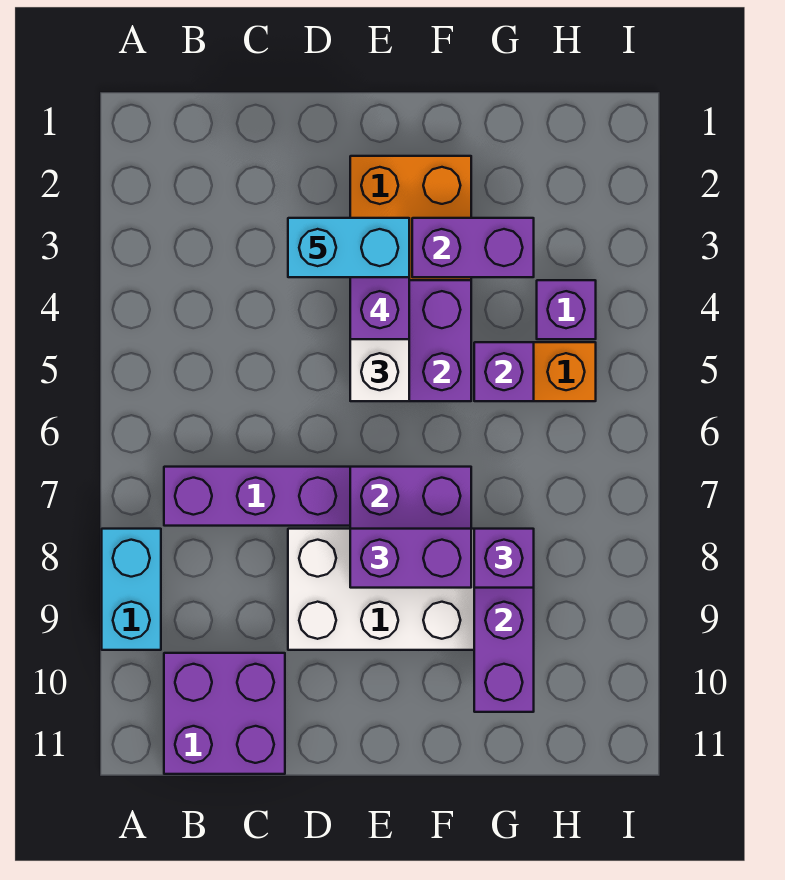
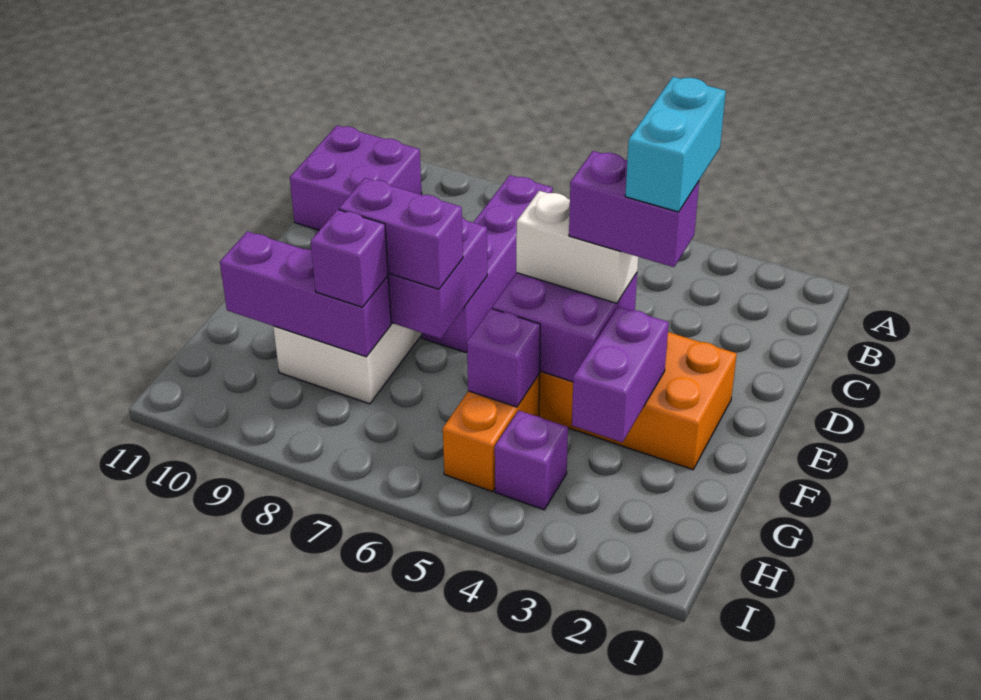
cyan brick A8:A9 level 1 -> none
purple brick E8:F8 level 3 -> purple brick F7:F8 level 3

